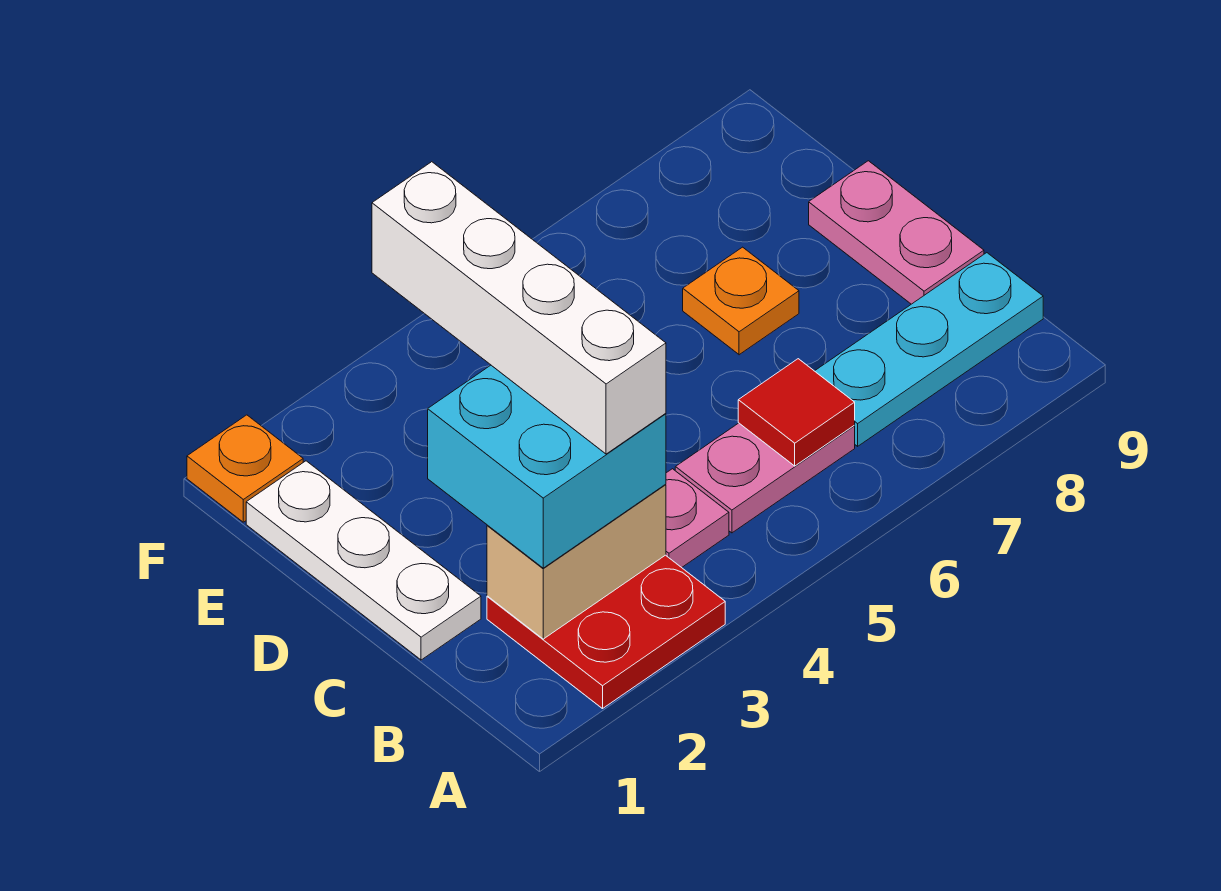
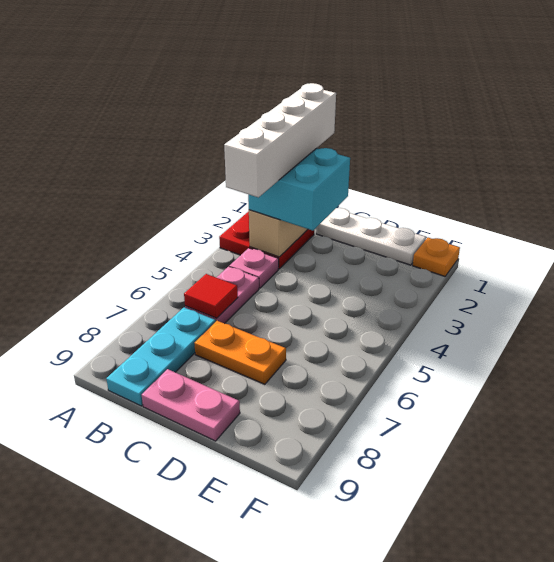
white brick B3:E3 level 4 -> white brick B1:B4 level 4
orange plate D7 level 1 -> orange plate C7:D7 level 1

